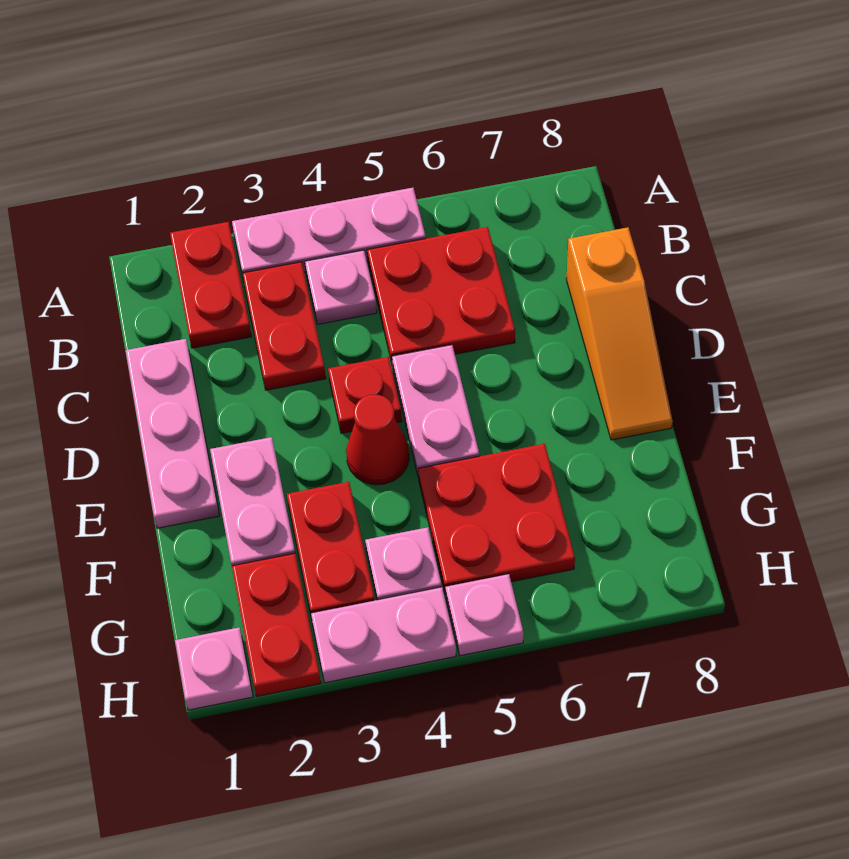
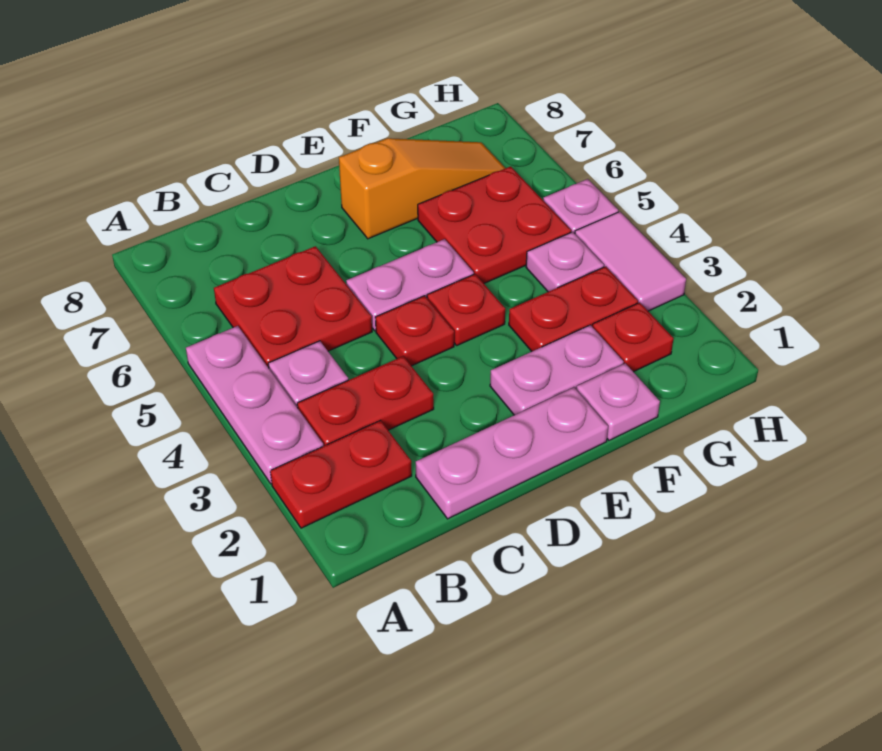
orange slope C8:E8 level 1 top C -> orange slope E7:G7 level 1 top E
red cone E4 level 1 -> red plate E4 level 1
red plate G2:H2 level 1 -> red plate G2 level 1
pink plate H1 level 1 -> pink plate F1 level 1
pink plate H3:H4 level 1 -> pink tile H3:H4 level 1

